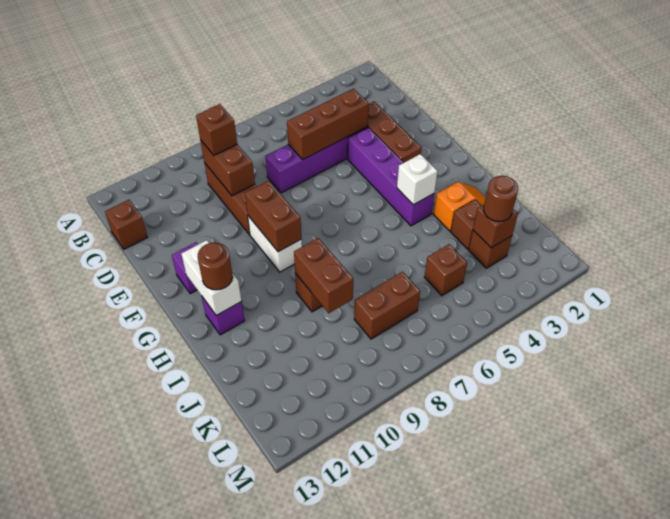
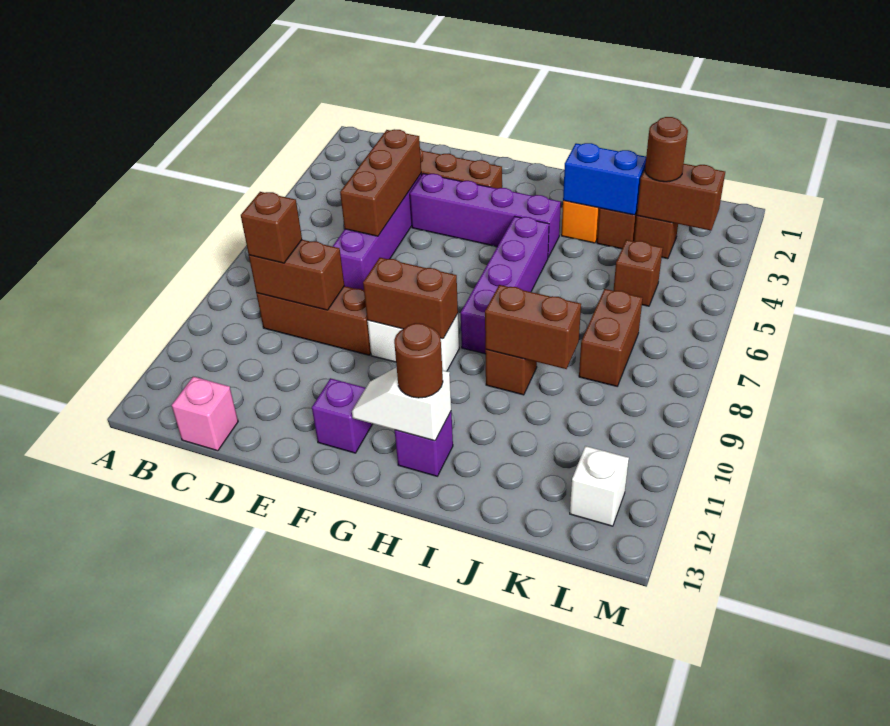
brown brick C13 level 1 -> pink brick C13 level 1
white brick G12:H12 level 2 -> white slope G12:H12 level 2 top H
white brick H4 level 2 -> white brick L12 level 1
none -> purple brick H5:H8 level 1
none -> blue brick I3:J3 level 2
brown brick K3 level 2 -> brown brick K3:L3 level 2

